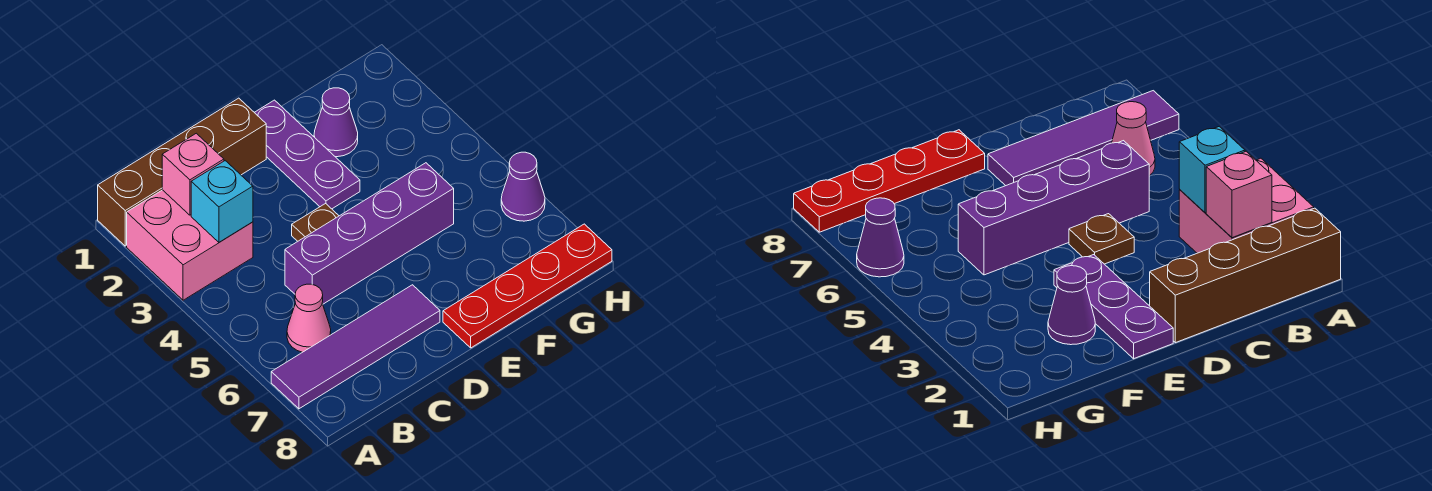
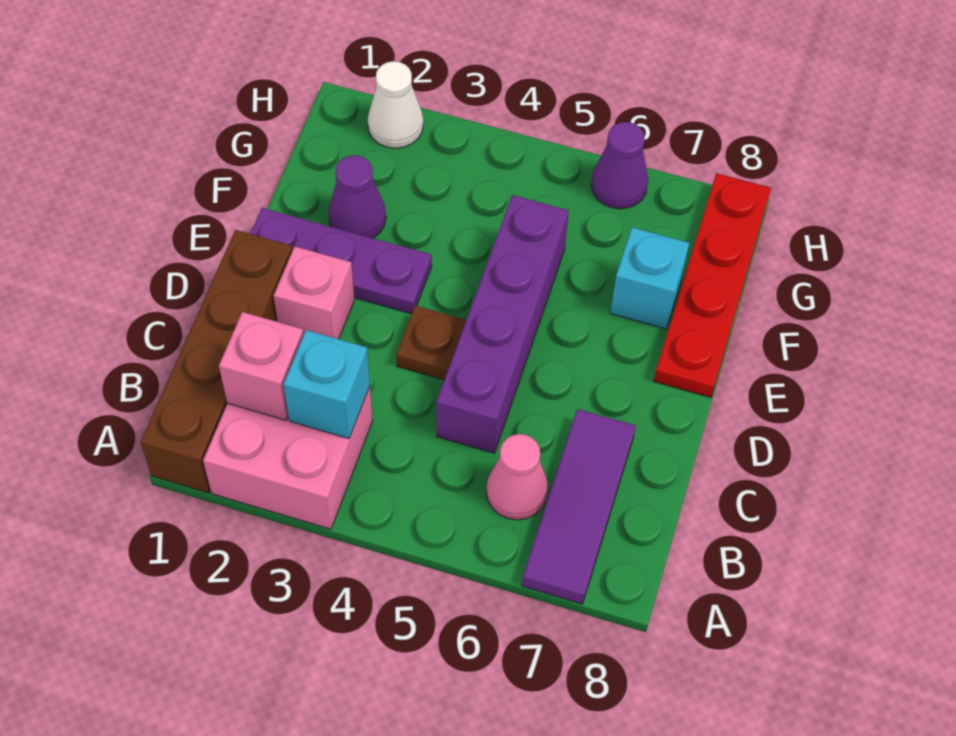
purple tile A7:D7 level 1 -> purple tile A7:C7 level 1
none -> pink brick D2 level 1
none -> cyan brick F7 level 1
none -> white cone H2 level 1

